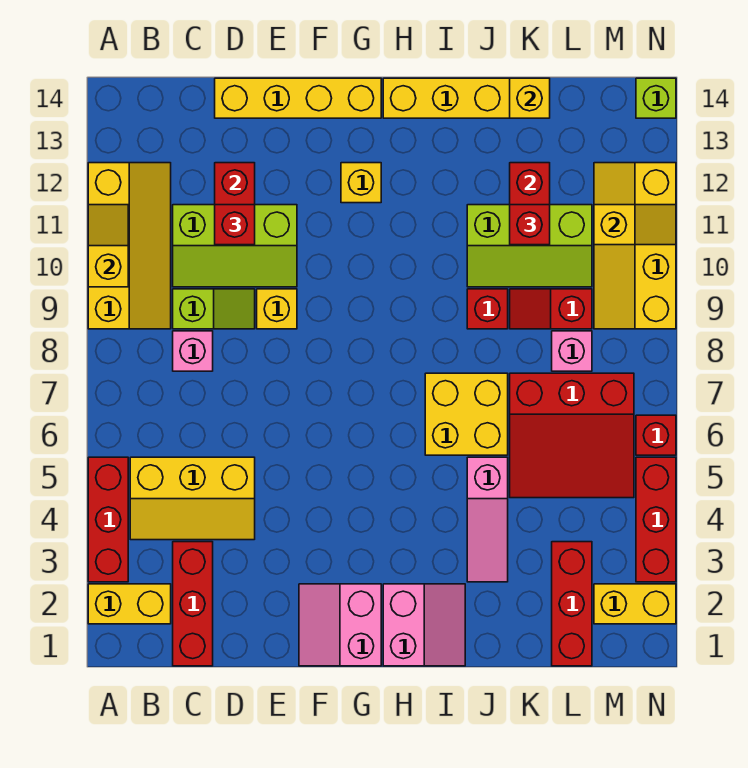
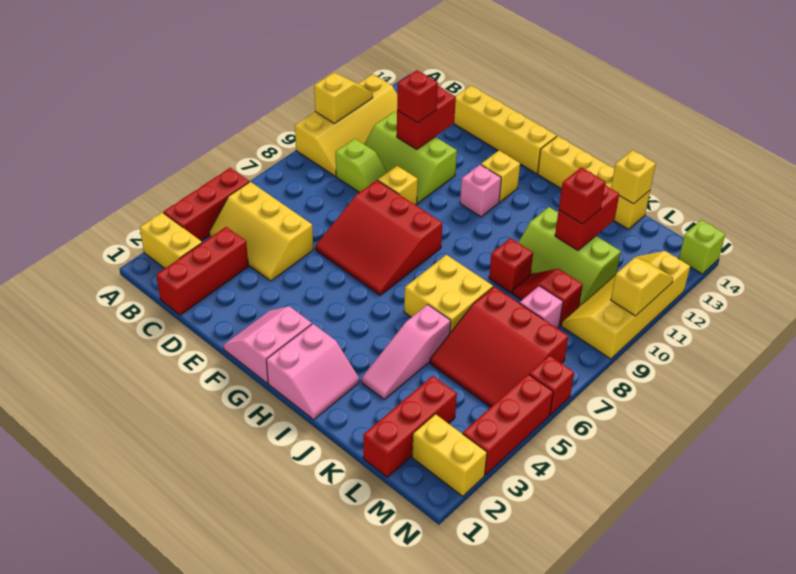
pink brick C8 level 1 -> pink brick G11 level 1
none -> red slope E6:G8 level 1 top 8
yellow slope M11:N11 level 2 top M -> yellow slope N10:N11 level 2 top 10

